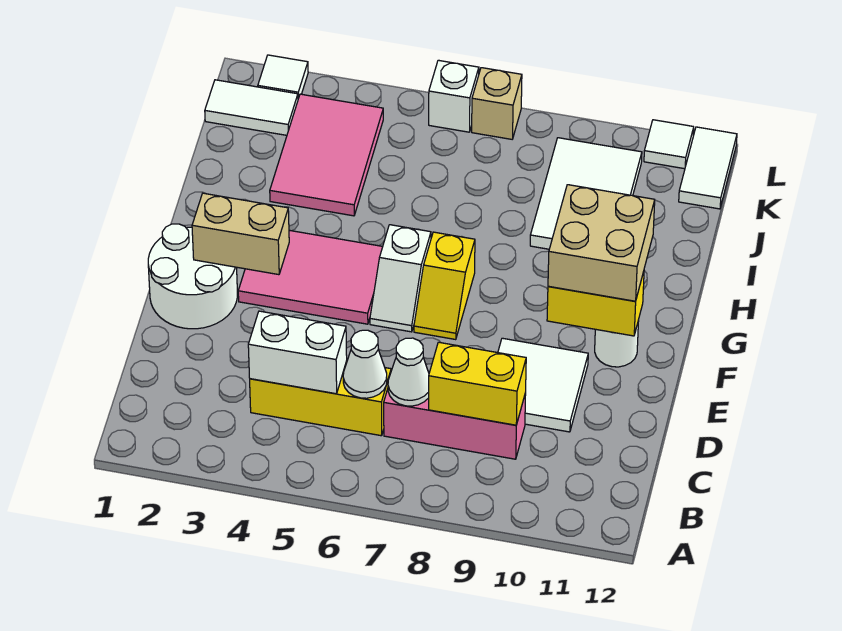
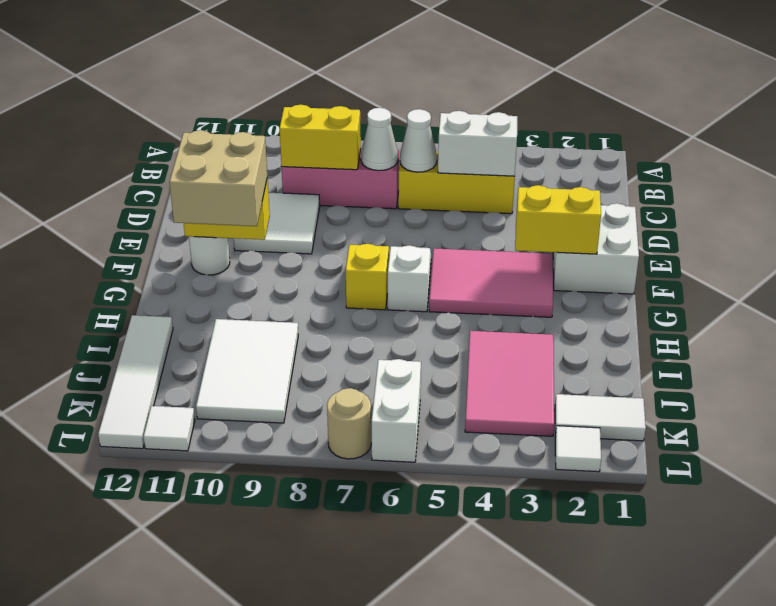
white round brick E1:F2 level 1 -> white brick E1:F2 level 1
tan brick F2:F3 level 2 -> yellow brick F2:F3 level 2
white tile K12:L12 level 1 -> white tile I12:L12 level 1
white brick L6 level 1 -> white brick K6:L6 level 1
tan brick L7 level 1 -> tan round brick L7 level 1

